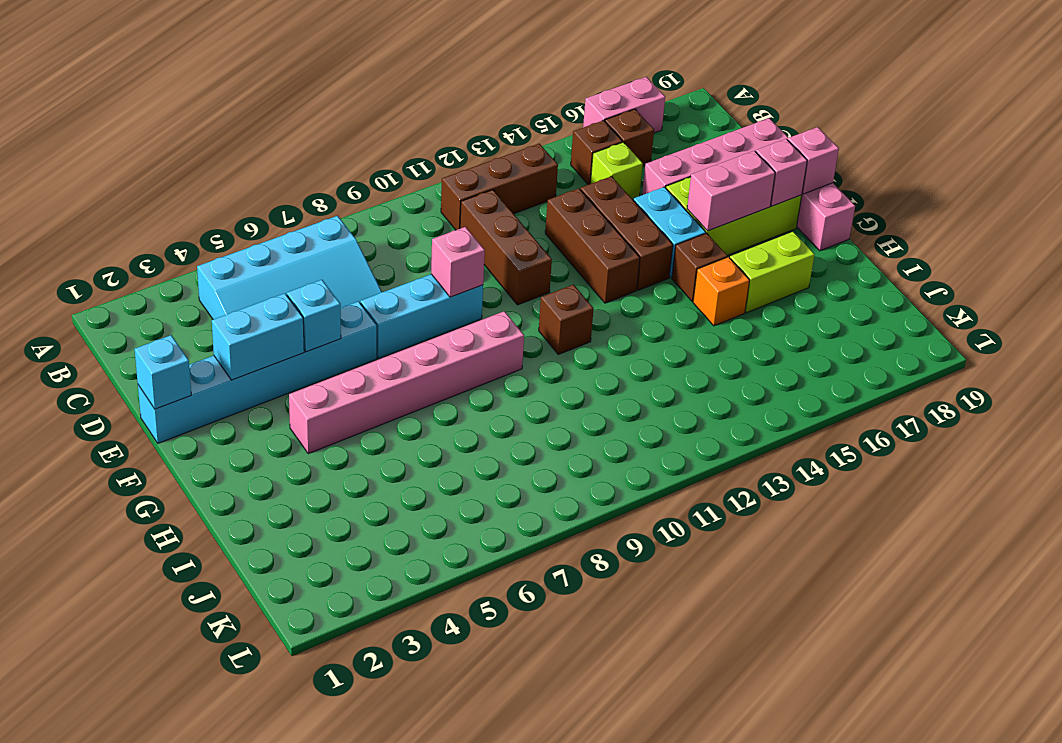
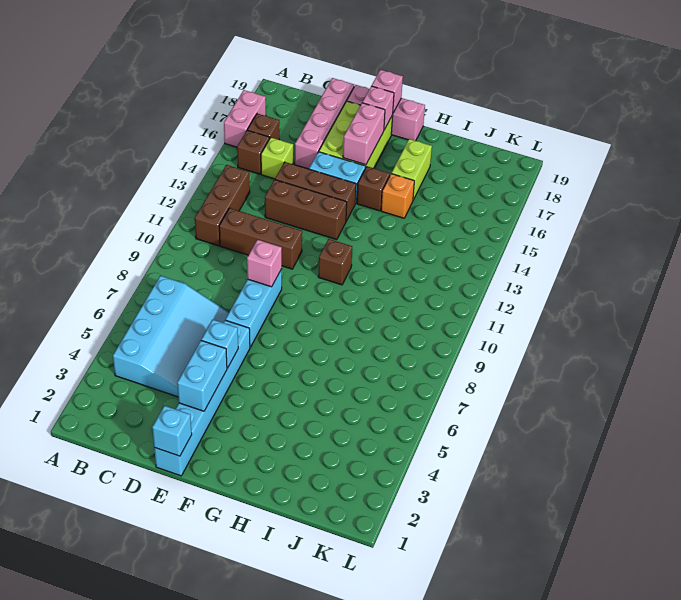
pink brick G4:G9 level 1 -> none

